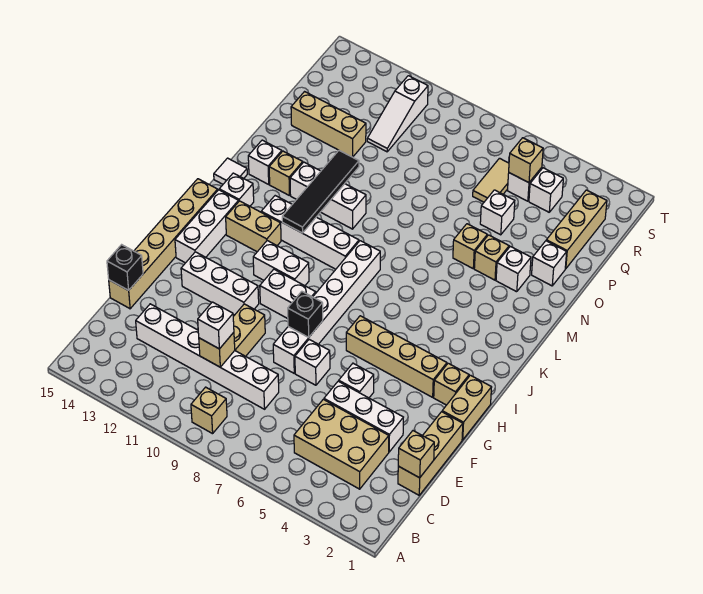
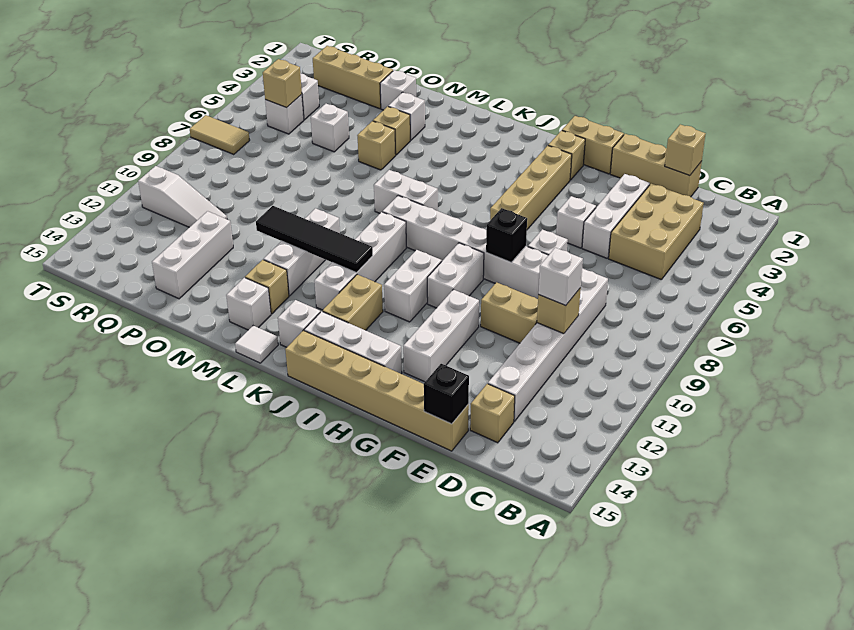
tan brick B9 level 1 -> tan brick D14 level 1
none -> white brick K7:L7 level 1
tan brick P12:P14 level 1 -> white brick P12:P14 level 1
tan tile Q6:R6 level 1 -> tan tile S7:T7 level 1

